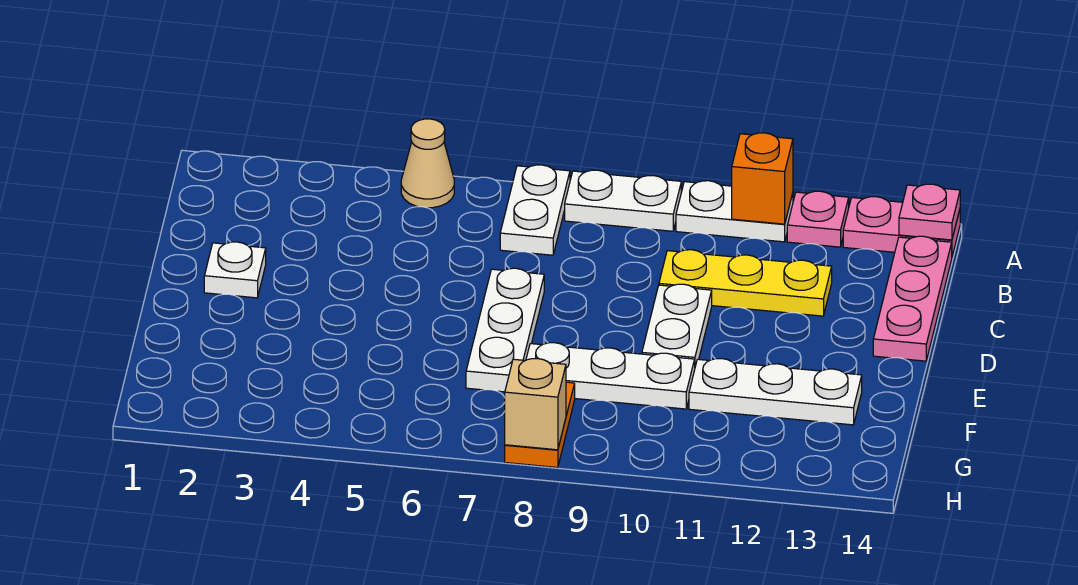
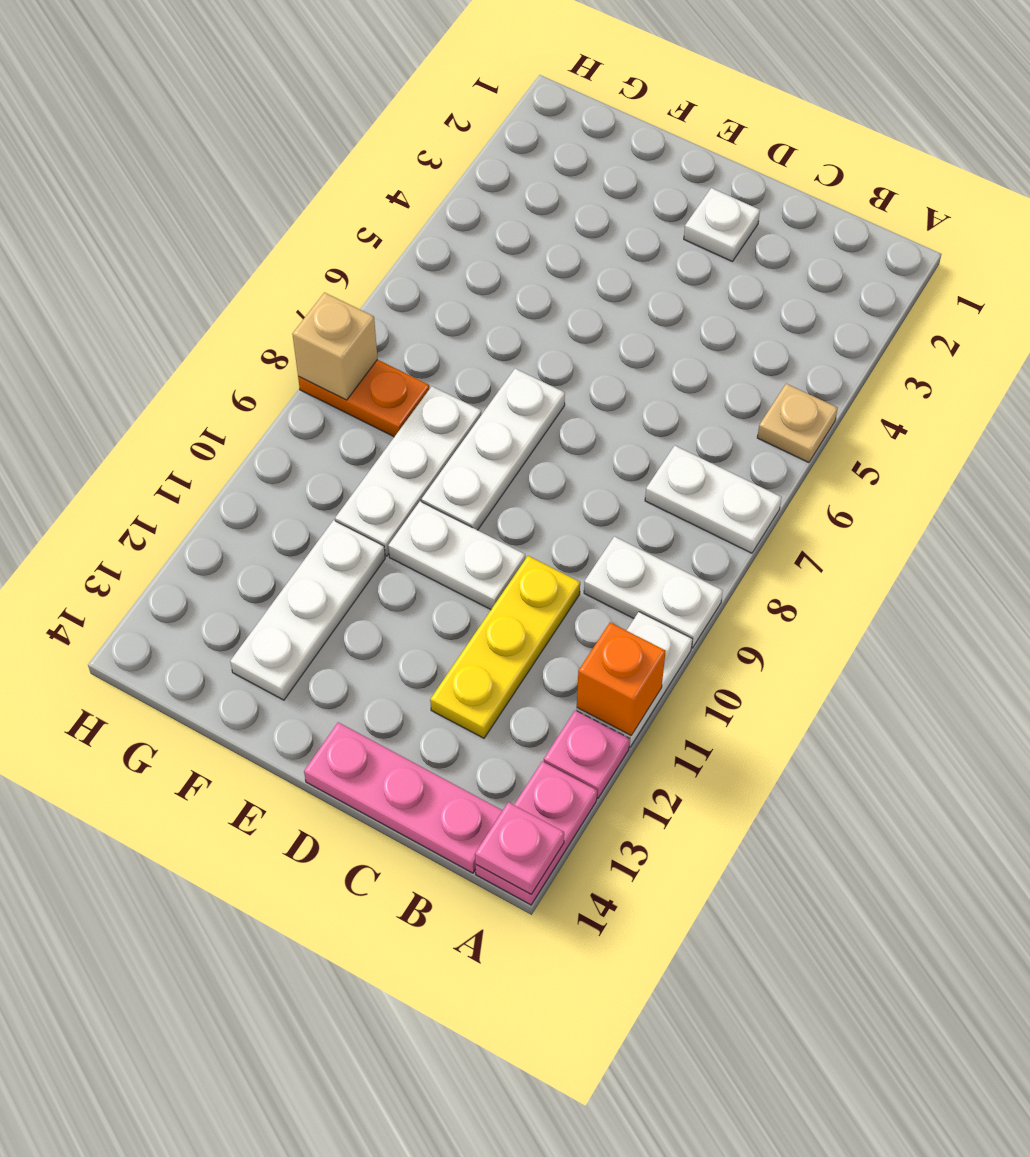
tan cone A5 level 1 -> tan plate A5 level 1
white plate A8:A9 level 1 -> white plate A9:B9 level 1
white plate D7:F7 level 1 -> white plate E7:E9 level 1

